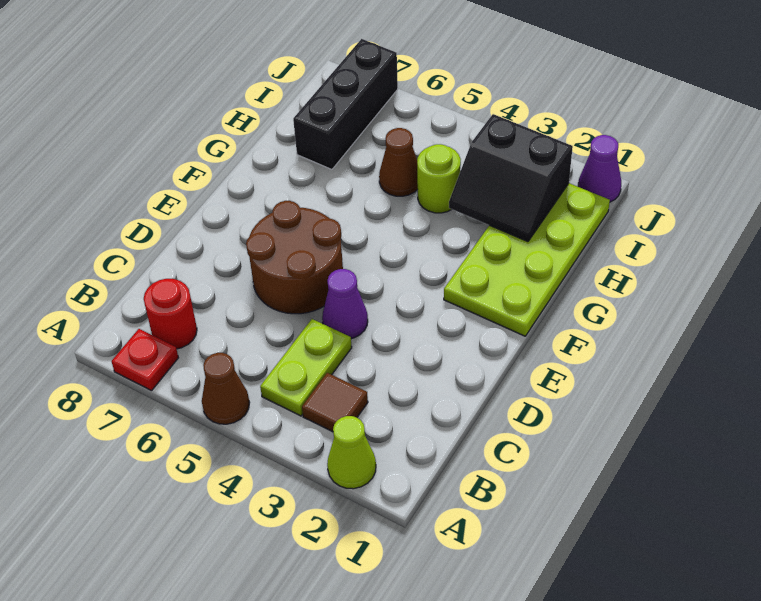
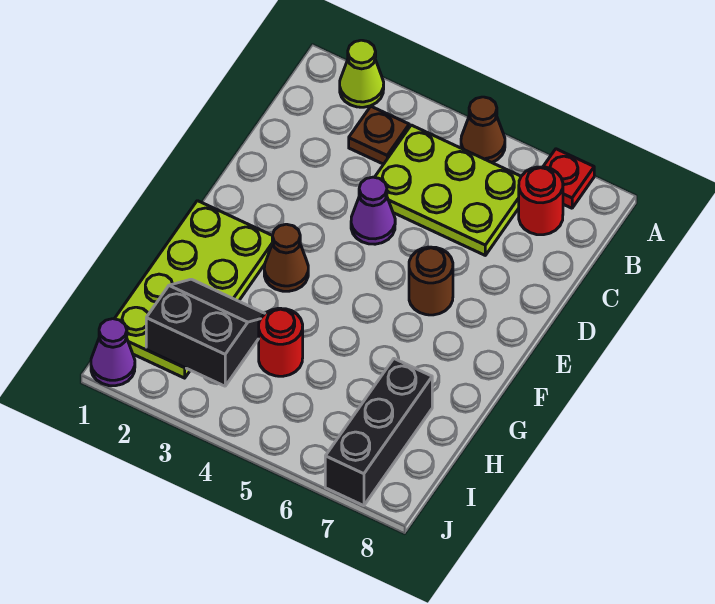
brown tile B3 level 1 -> brown plate B3 level 1
lime plate B4:C4 level 1 -> lime plate B4:C6 level 1
brown round brick D5:E6 level 1 -> brown round brick E6 level 1
lime round brick H4 level 1 -> red round brick H4 level 1
brown cone H5 level 1 -> brown cone F3 level 1

